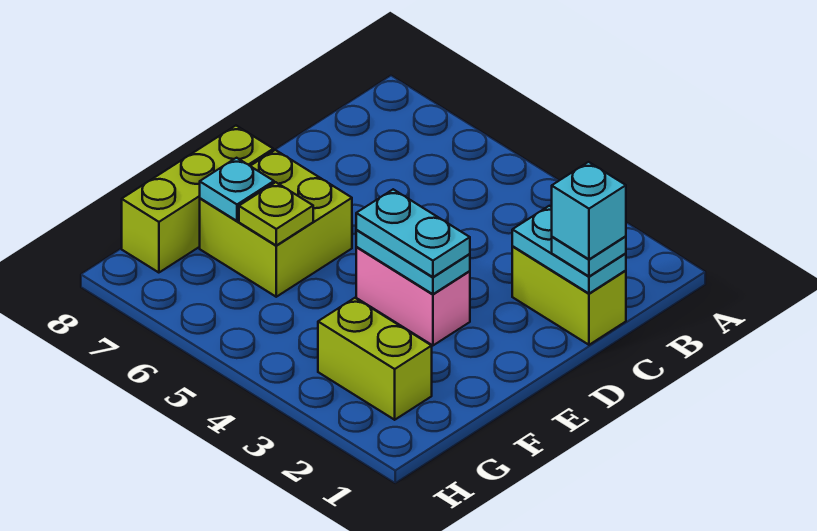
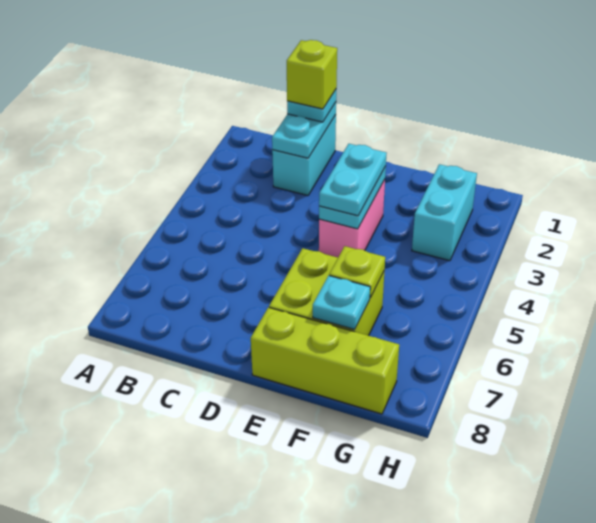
lime brick C1:C2 level 1 -> cyan brick C1:C2 level 1
cyan brick C1 level 4 -> lime brick C1 level 4
lime brick G2:G3 level 1 -> cyan brick G2:G3 level 1

